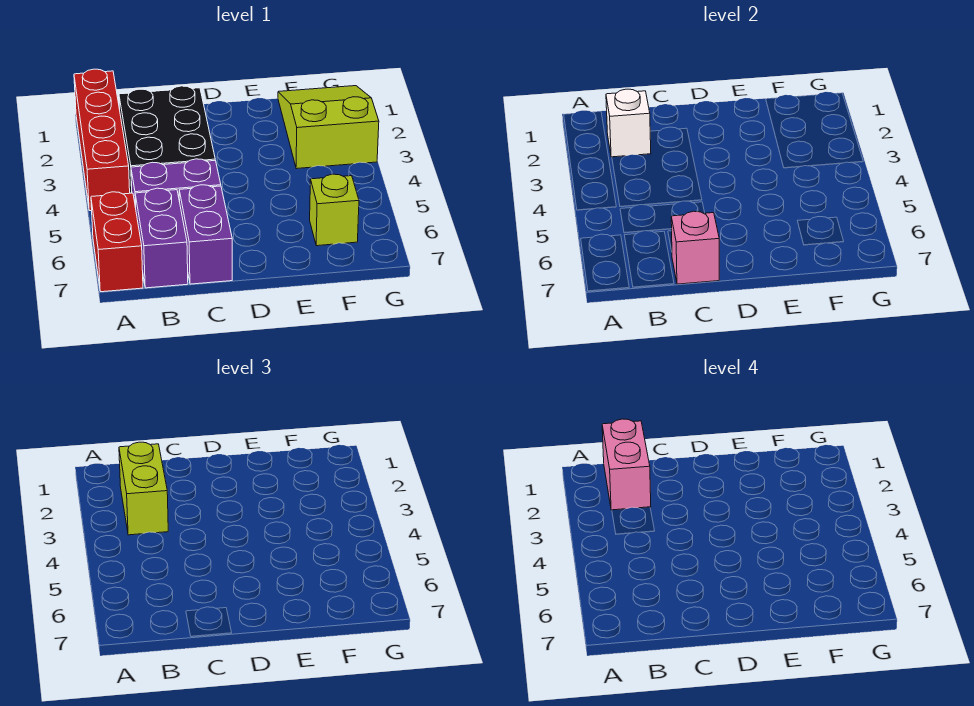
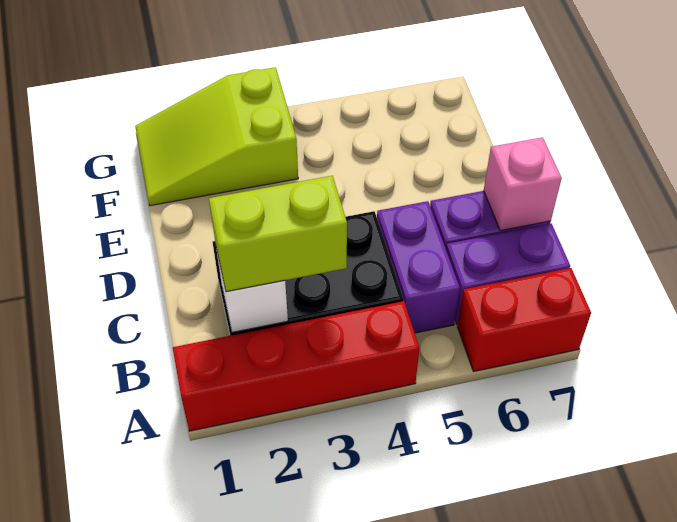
pink brick B1:B2 level 4 -> none
lime brick F6 level 1 -> none

